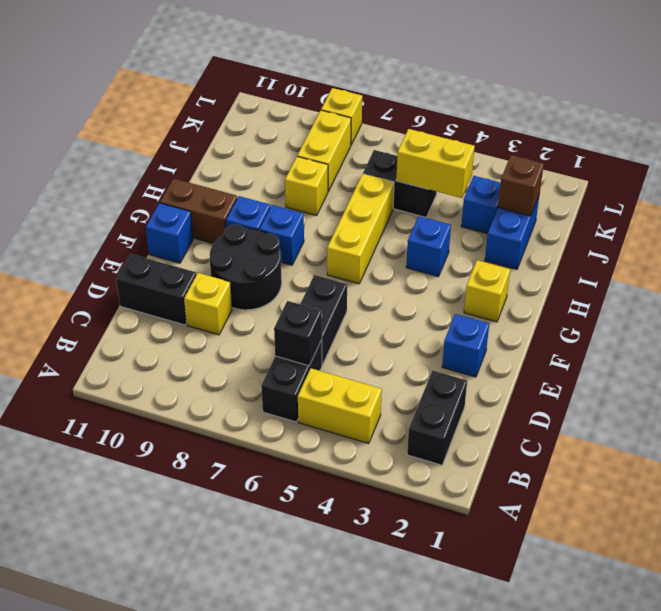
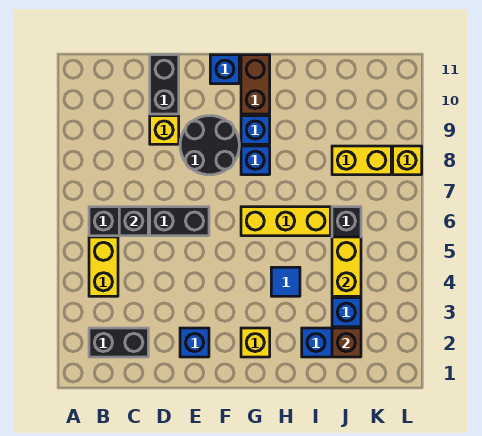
blue brick H4 level 1 -> blue tile H4 level 1
yellow brick I8 level 1 -> none

